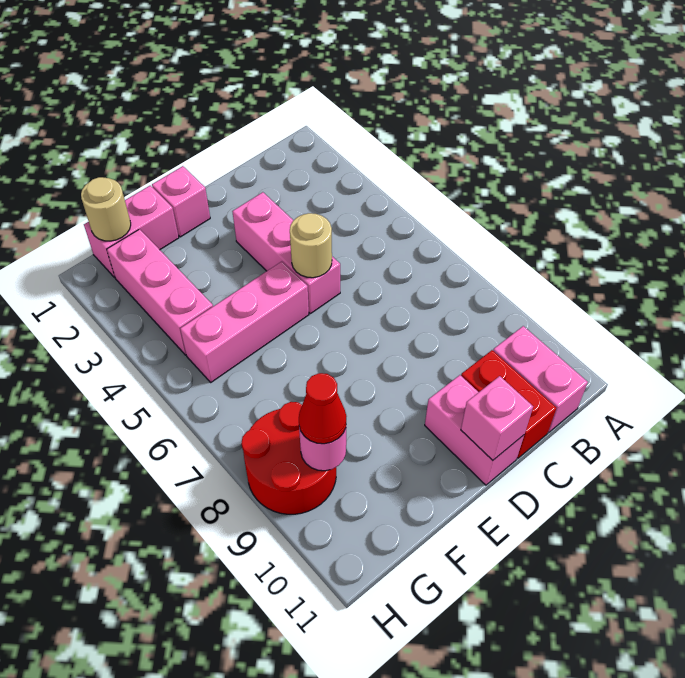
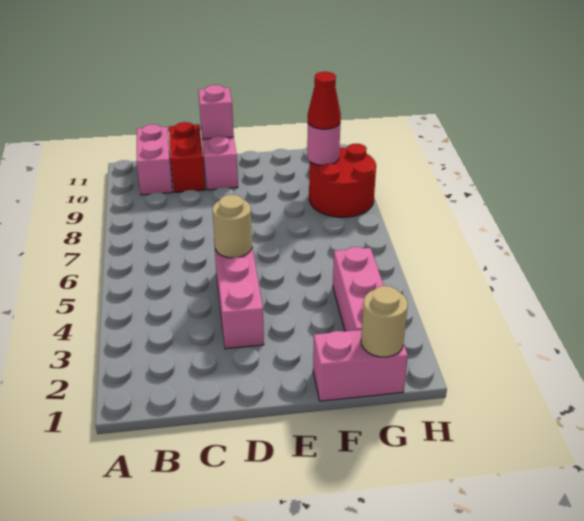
pink brick E1 level 1 -> none
pink brick E5:G5 level 1 -> none

